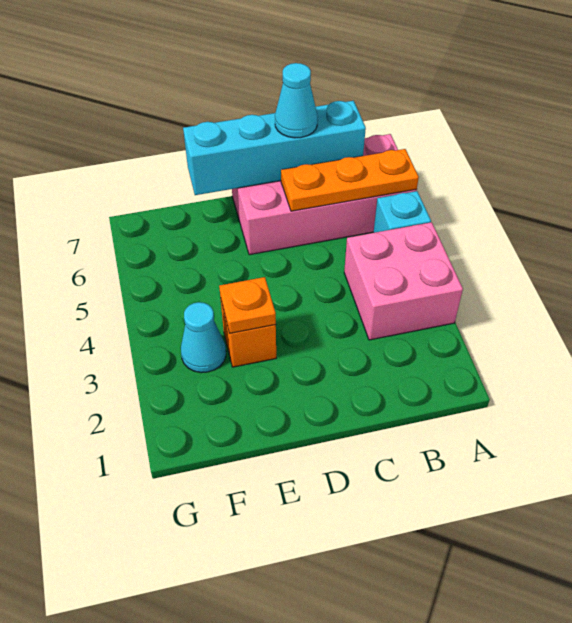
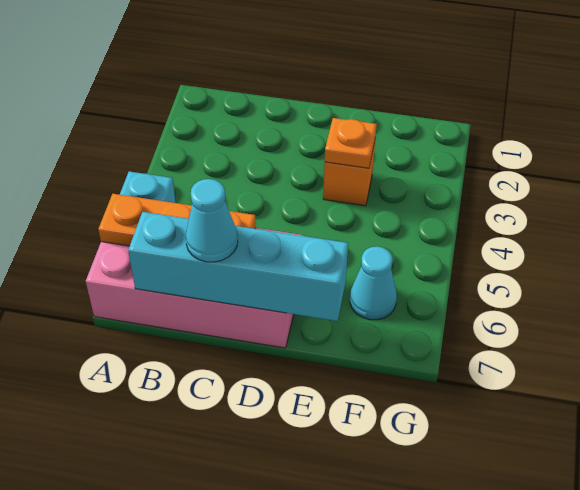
pink brick A3:B4 level 1 -> none
cyan cone F3 level 1 -> cyan cone F6 level 1

